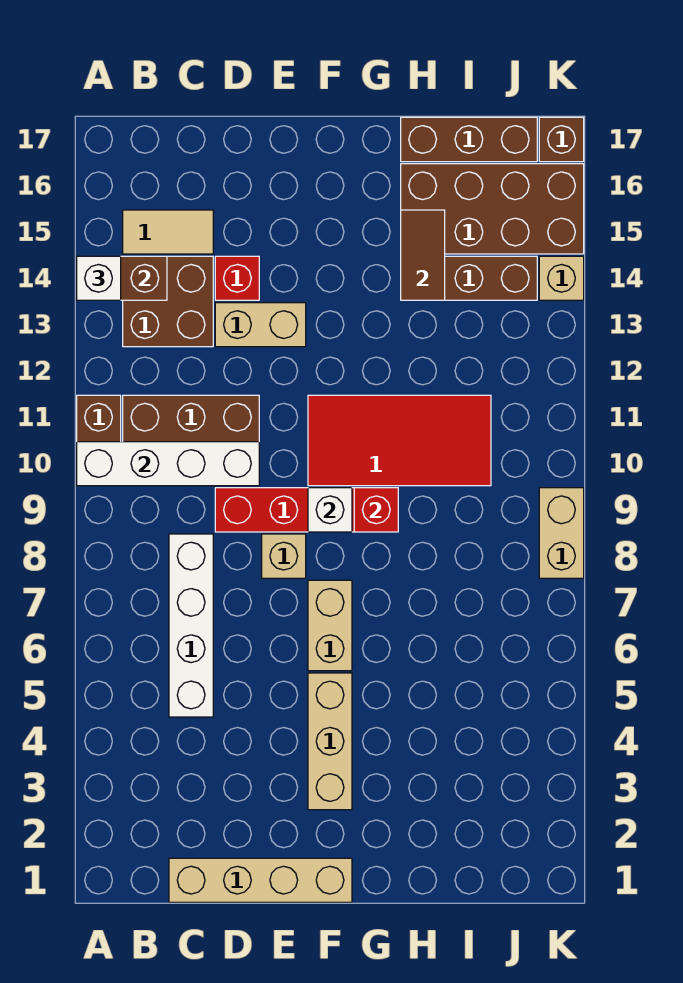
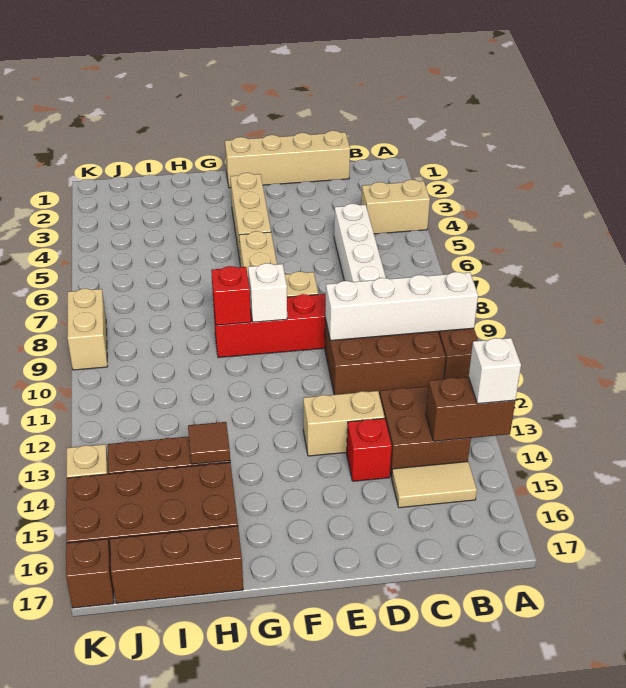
none -> tan brick A4:B4 level 1
red tile F10:I11 level 1 -> none
brown tile H14:H15 level 2 -> brown tile H14 level 2

